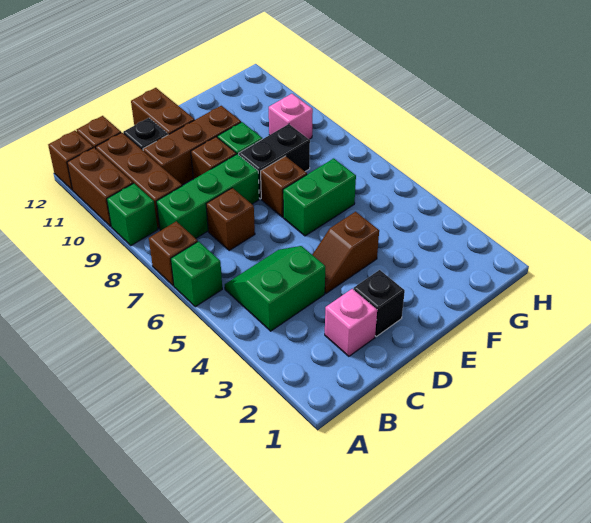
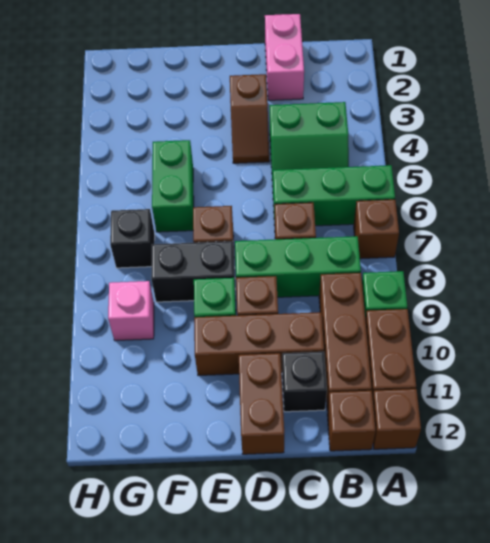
green brick A6 level 1 -> green brick A6:C6 level 1
pink brick C2 level 1 -> pink brick C1:C2 level 1
black brick D2 level 1 -> black brick G7 level 1
brown slope D4:E4 level 1 top E -> brown slope D3:D4 level 1 top 3
green brick E6:F6 level 1 -> green brick F5:F6 level 1

